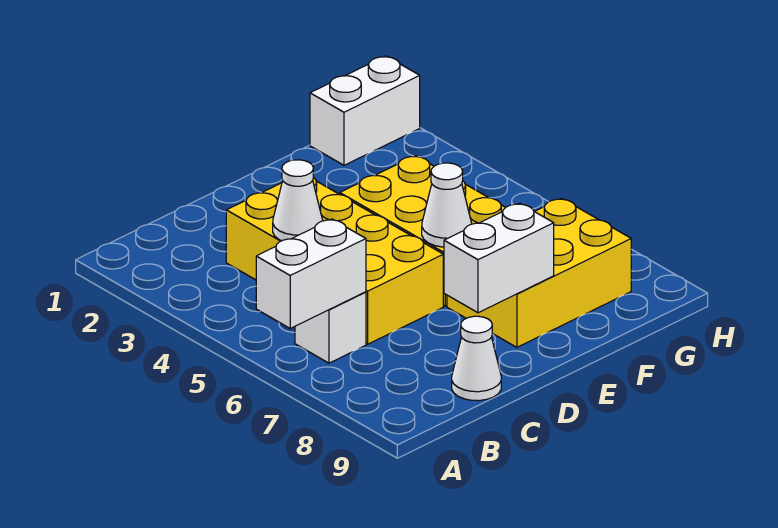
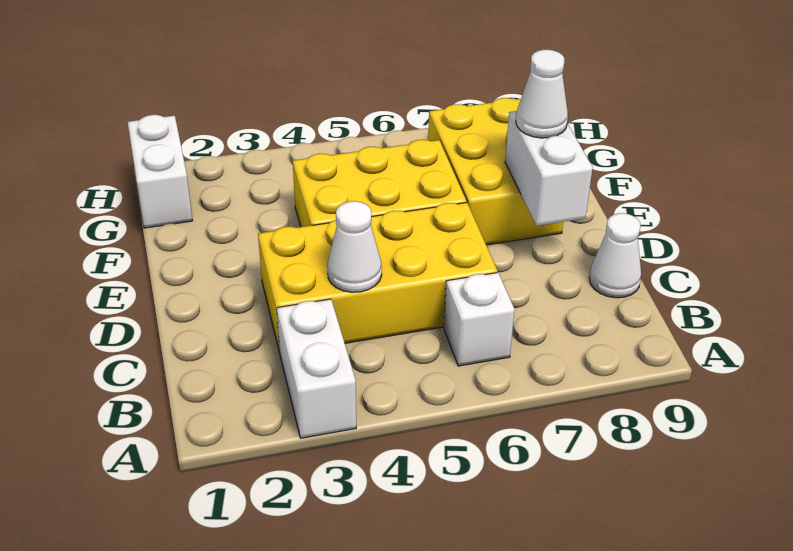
white brick A6:B6 level 2 -> white brick A3:B3 level 1
white cone E6 level 2 -> white cone E8 level 3

